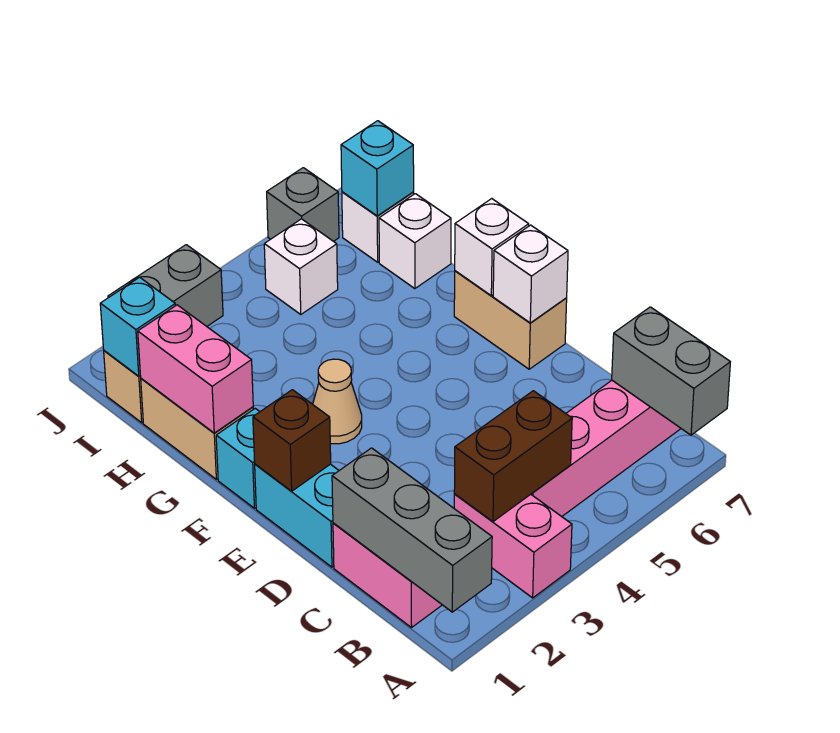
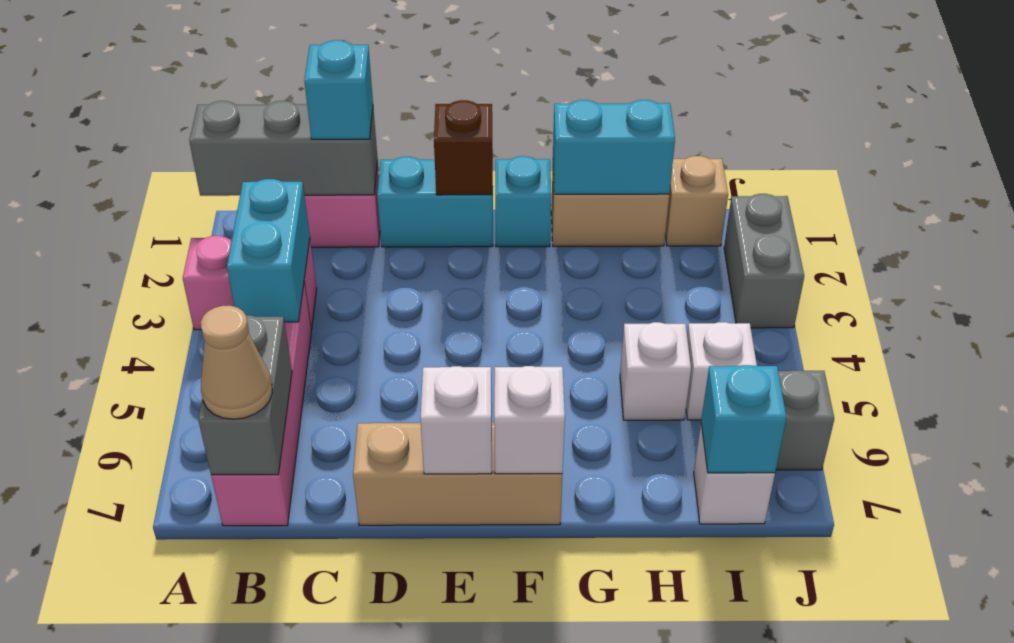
grey brick A7:B7 level 2 -> grey brick B6:B7 level 2
brown brick B3:B4 level 2 -> cyan brick B3:B4 level 2
tan brick E7:F7 level 1 -> tan brick D7:F7 level 1
tan cone F3 level 1 -> tan cone B7 level 3
pink brick G1:H1 level 2 -> cyan brick G1:H1 level 2
white brick H7 level 1 -> white brick H5 level 1
cyan brick I1 level 2 -> cyan brick C1 level 3

